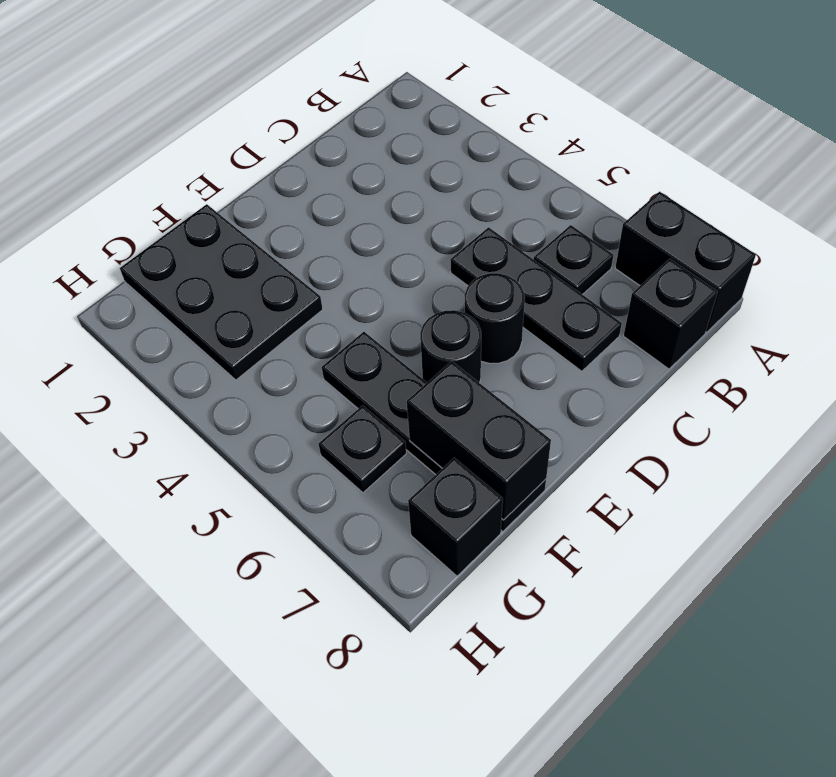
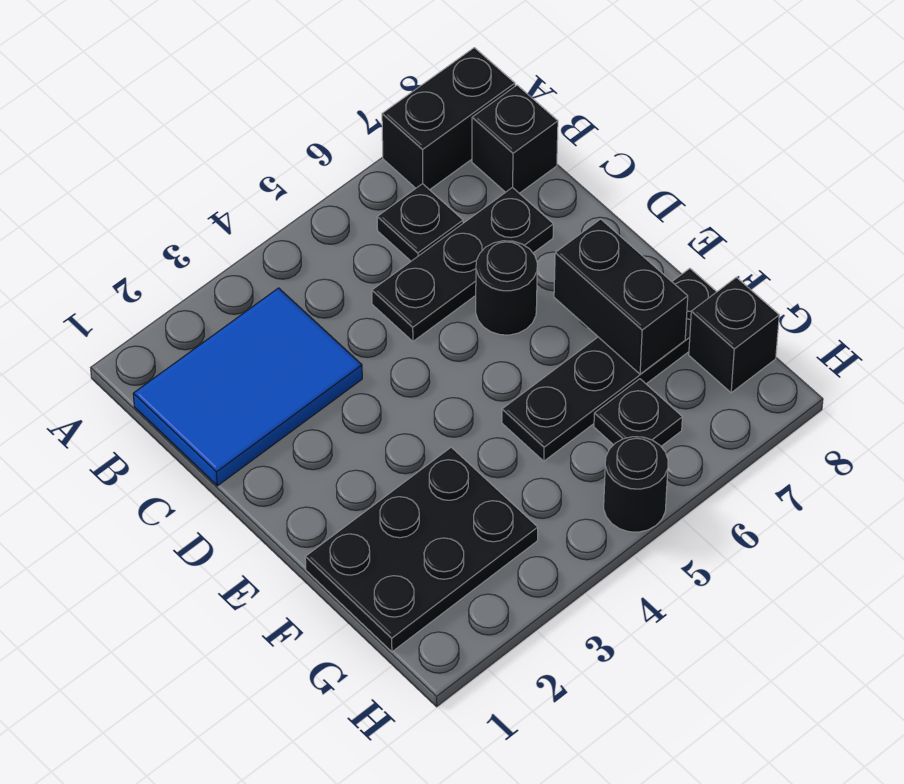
none -> blue tile B1:C3 level 1
black round brick E6 level 1 -> black round brick H5 level 1
black brick F7:F8 level 2 -> black brick E7:F7 level 2

